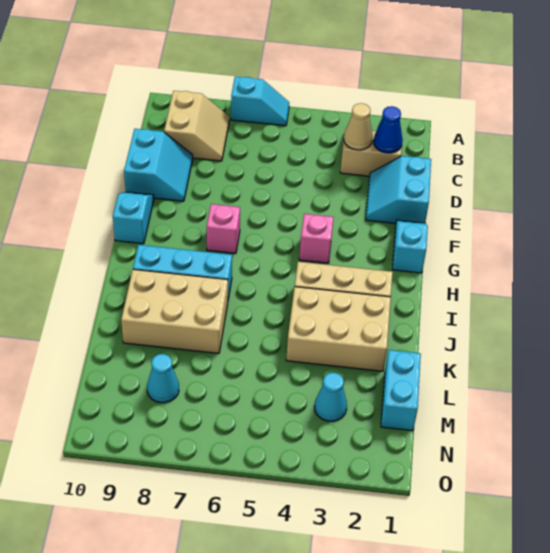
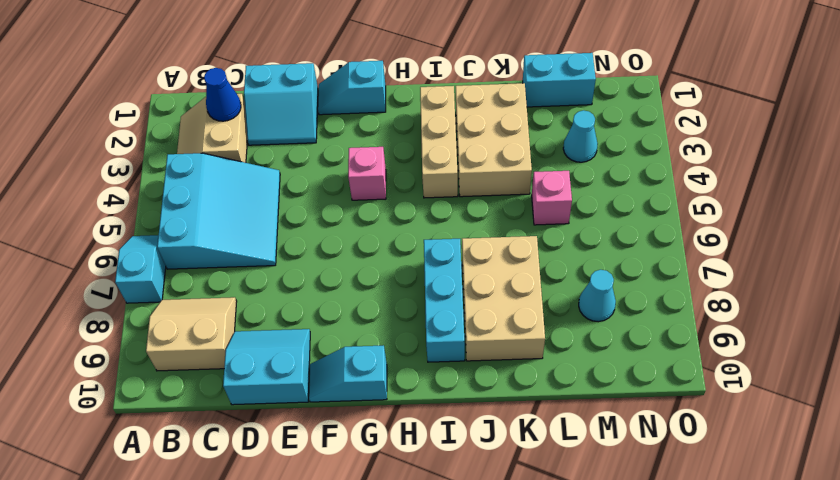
none -> cyan slope B4:D6 level 1 top B
tan cone C3 level 2 -> none
pink brick G7 level 1 -> pink brick L5 level 1

